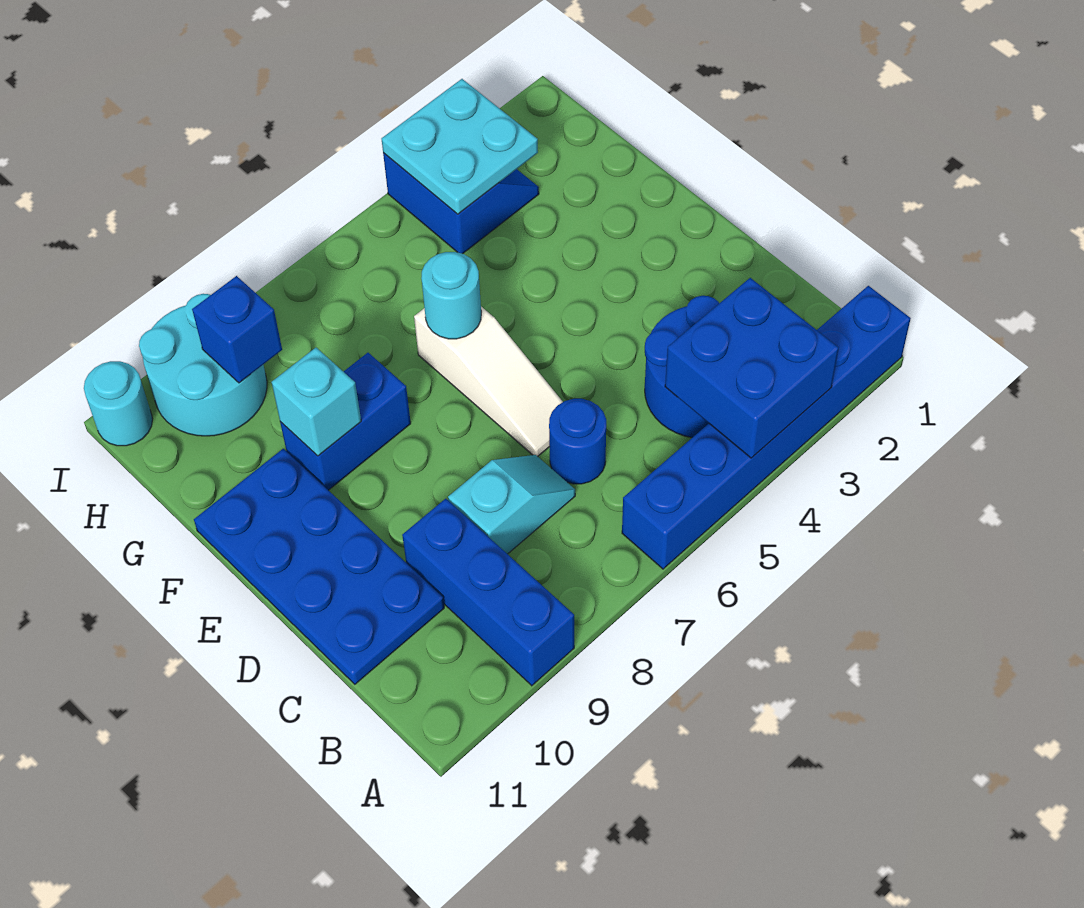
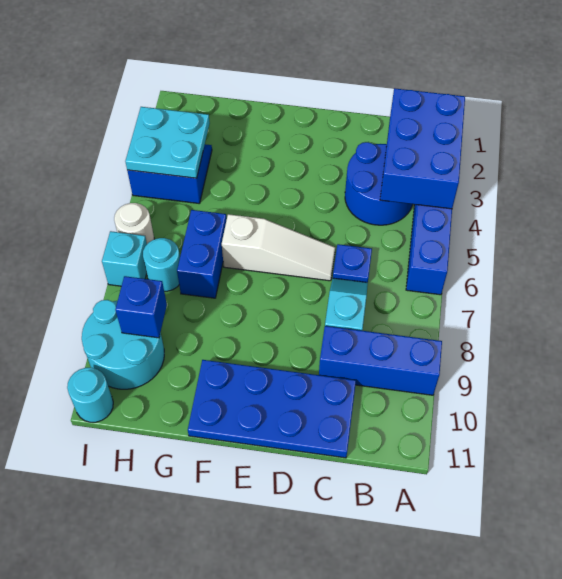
blue brick A3:B4 level 2 -> blue brick A2:B4 level 2
blue round brick C6 level 1 -> blue plate C6 level 1
cyan round brick F6 level 2 -> cyan round brick H7 level 1
blue brick F8:F9 level 1 -> blue brick G6:G7 level 1
cyan brick F9 level 2 -> cyan brick I7 level 1
none -> white round brick I6 level 1

